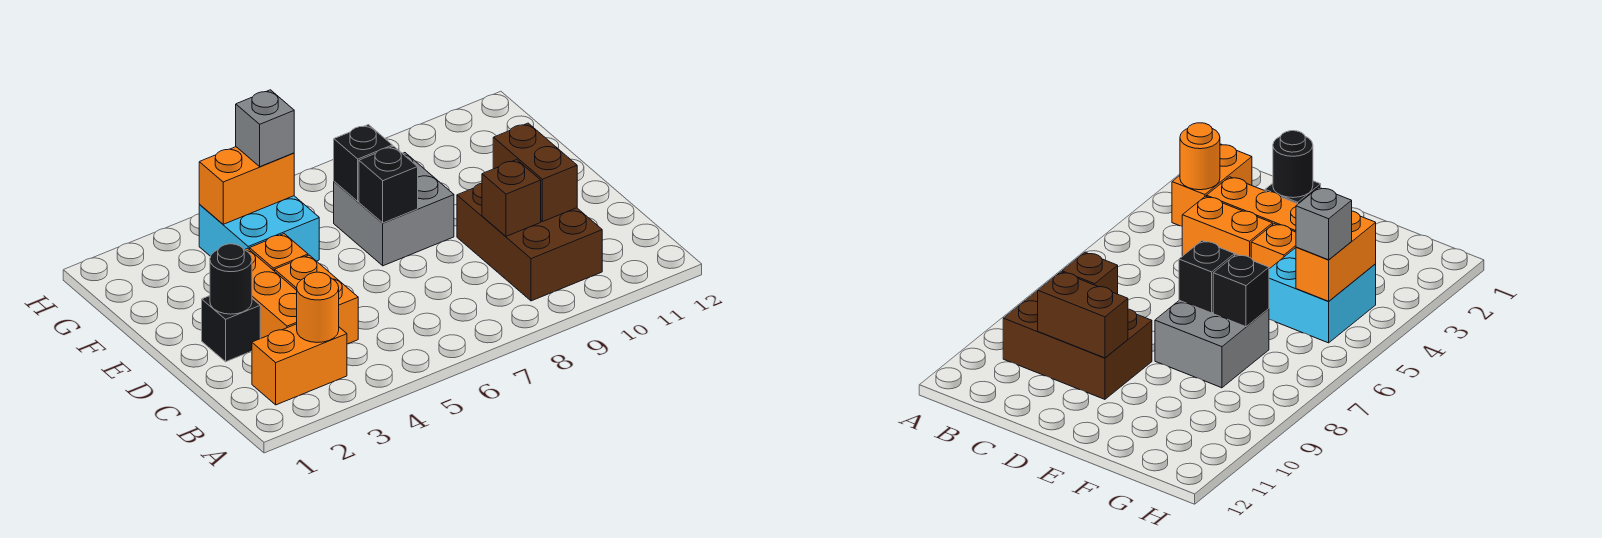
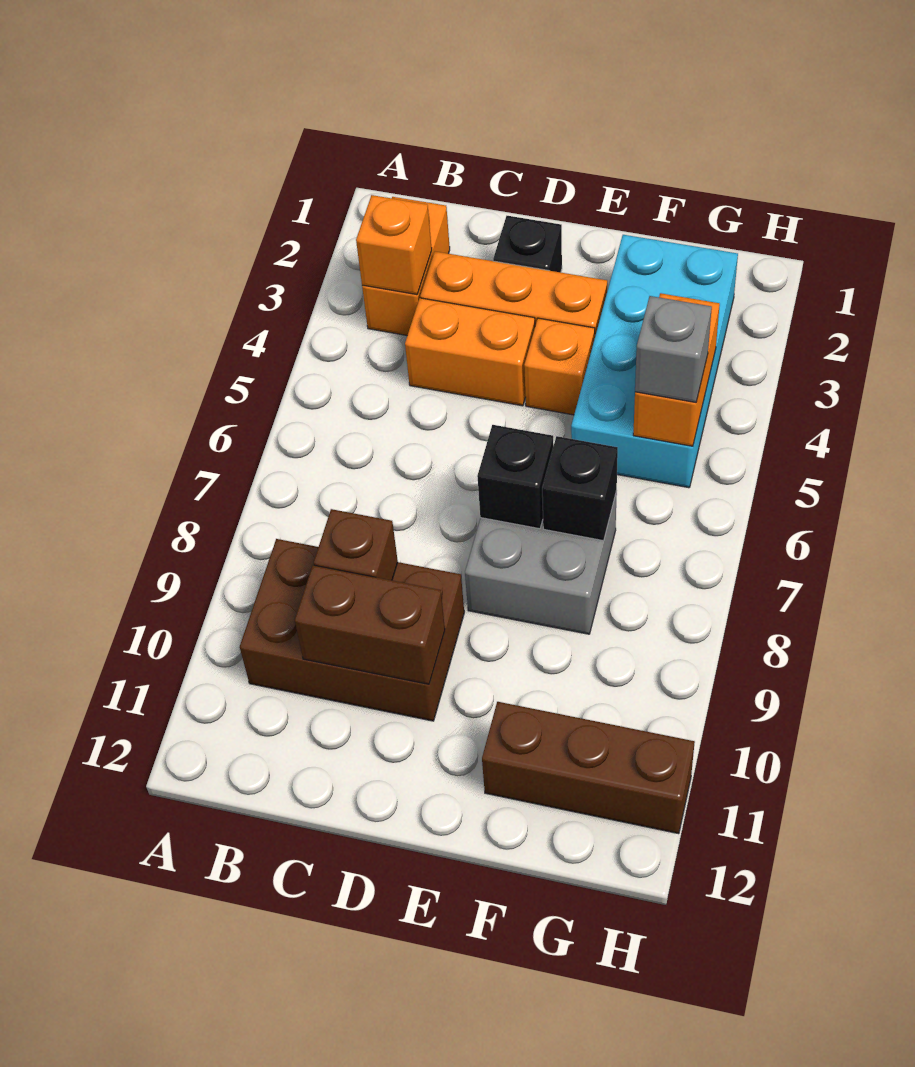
orange round brick B3 level 2 -> orange brick B3 level 2
black round brick D2 level 2 -> none
cyan brick F4:G5 level 1 -> cyan brick F2:G5 level 1
none -> brown brick F11:H11 level 1

